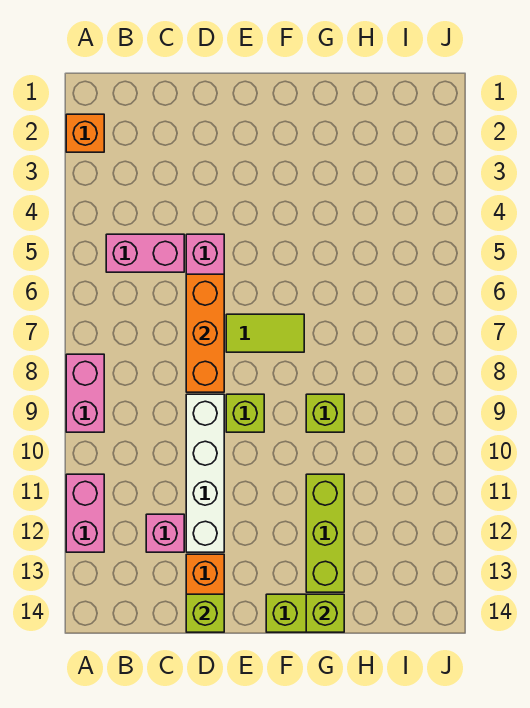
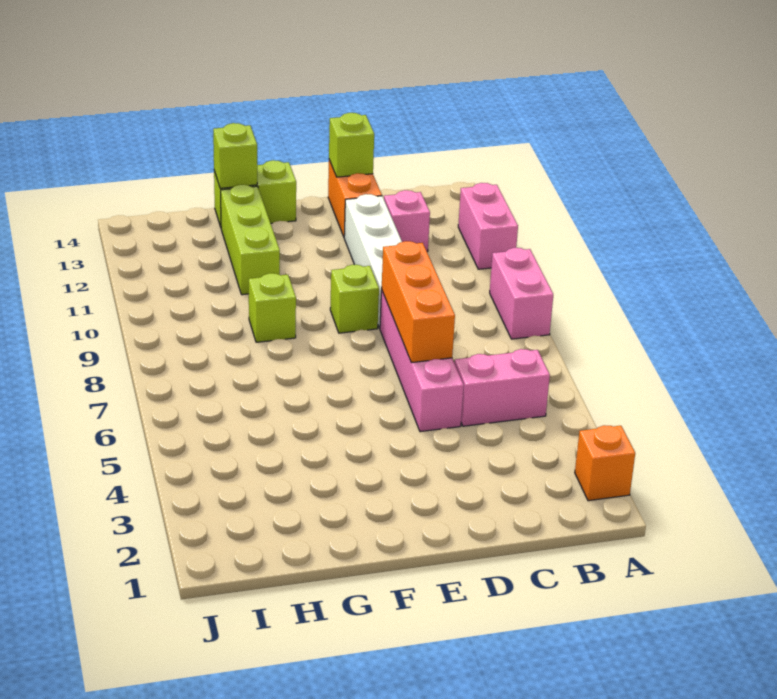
lime tile E7:F7 level 1 -> none

